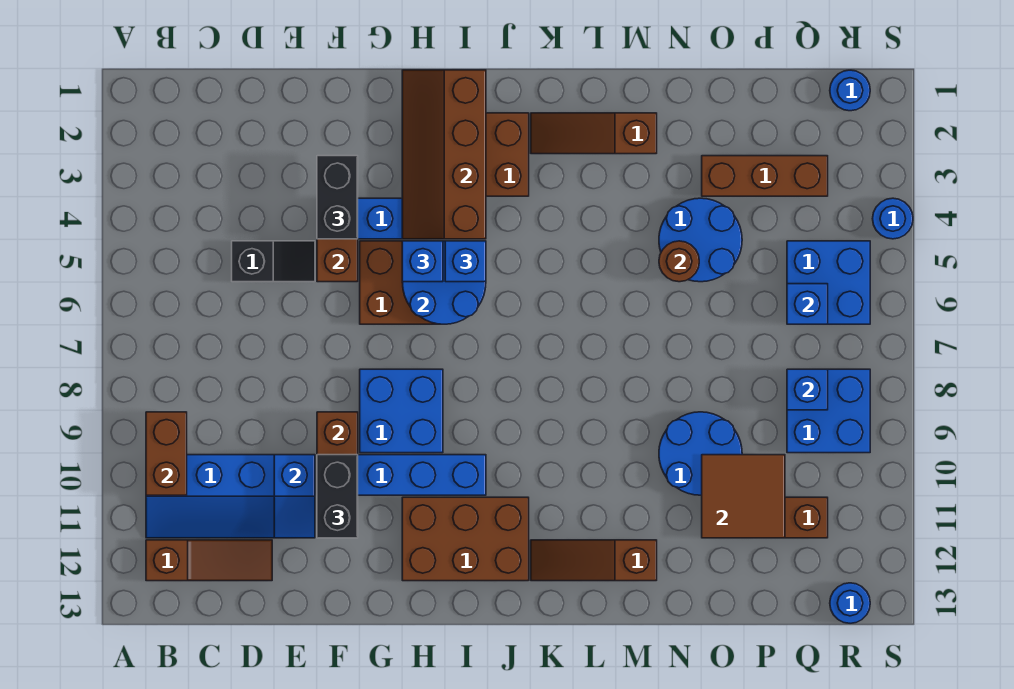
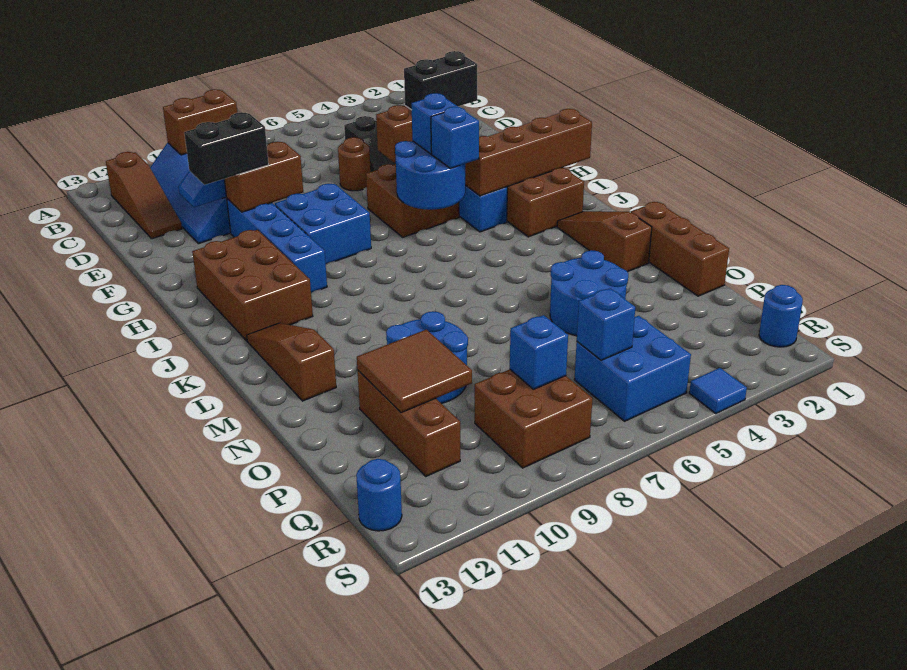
brown round brick N5 level 2 -> brown round brick E6 level 1
brown brick O3:Q3 level 1 -> brown brick M1:O1 level 1
blue brick Q8:R9 level 1 -> brown brick Q8:R9 level 1
blue round brick S4 level 1 -> blue tile S4 level 1

